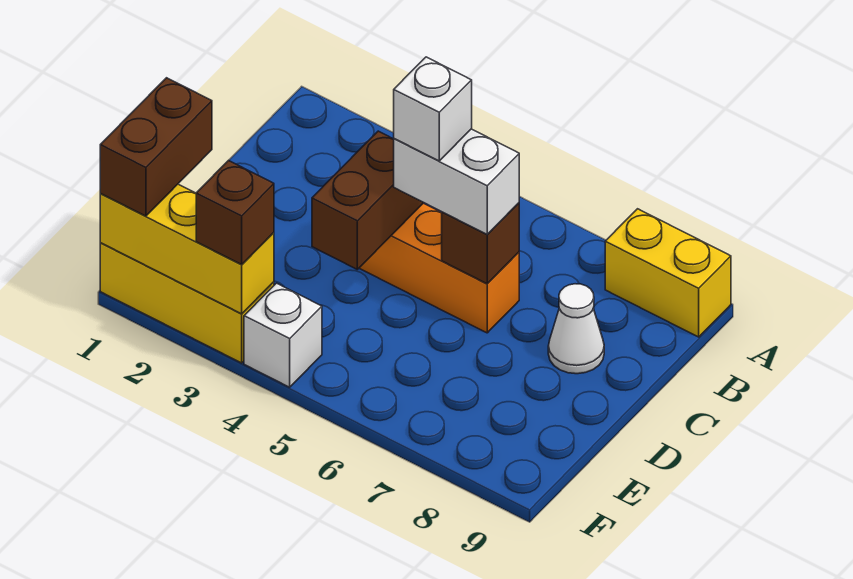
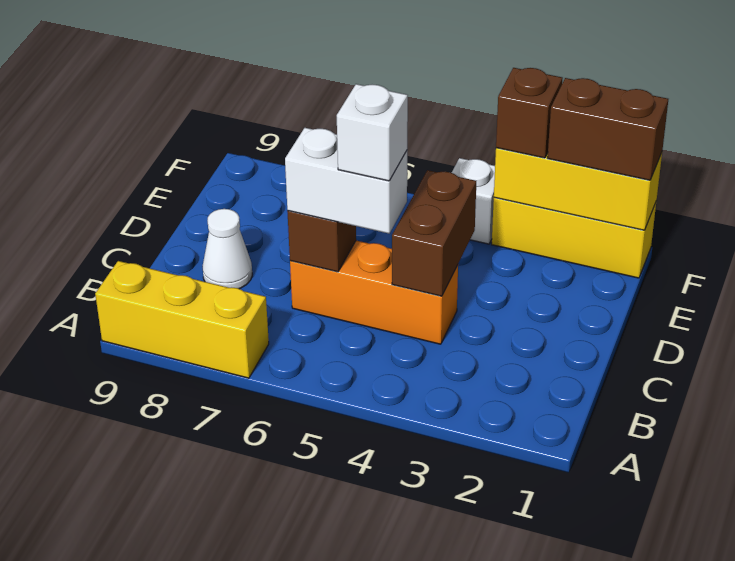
yellow brick A8:A9 level 1 -> yellow brick A7:A9 level 1
brown brick E1:F1 level 3 -> brown brick F1:F2 level 3

